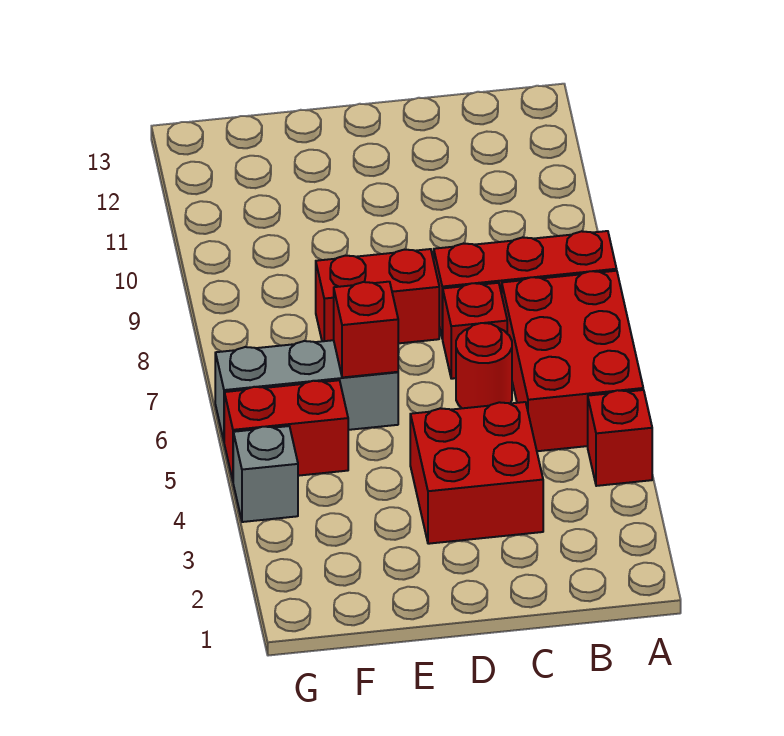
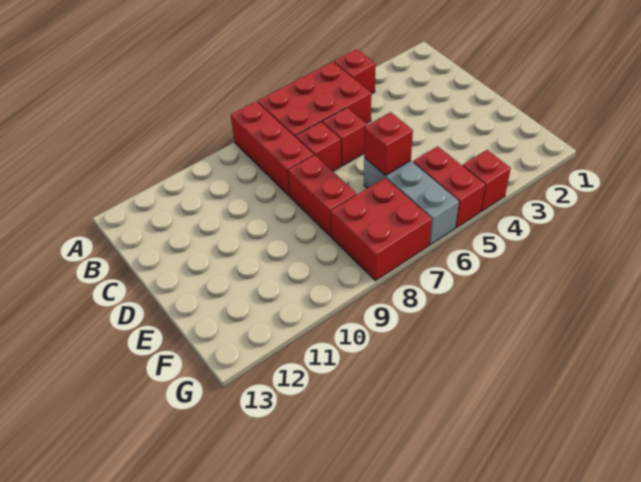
red brick C3:D4 level 1 -> red brick F7:G8 level 1
red round brick C6 level 1 -> red brick C6 level 1
grey brick G4 level 1 -> red brick G4 level 1

